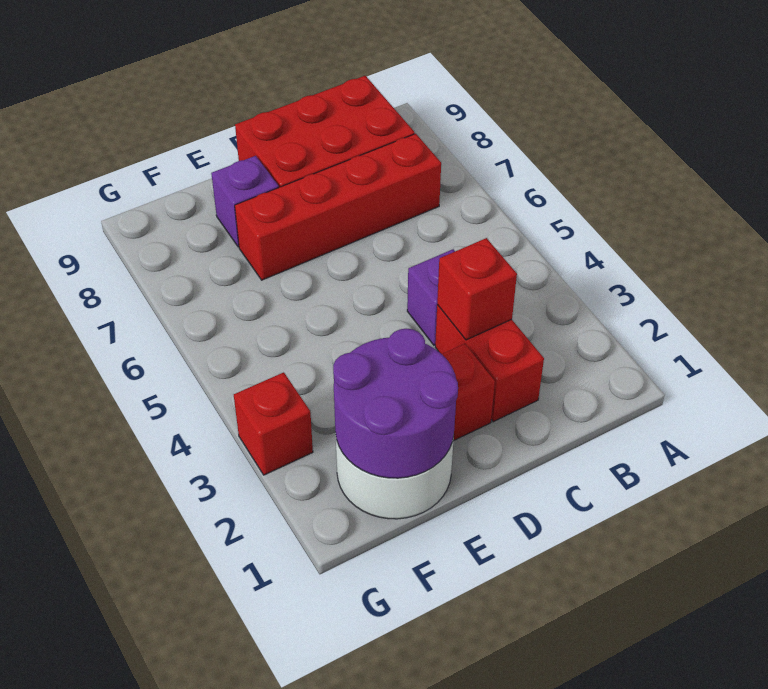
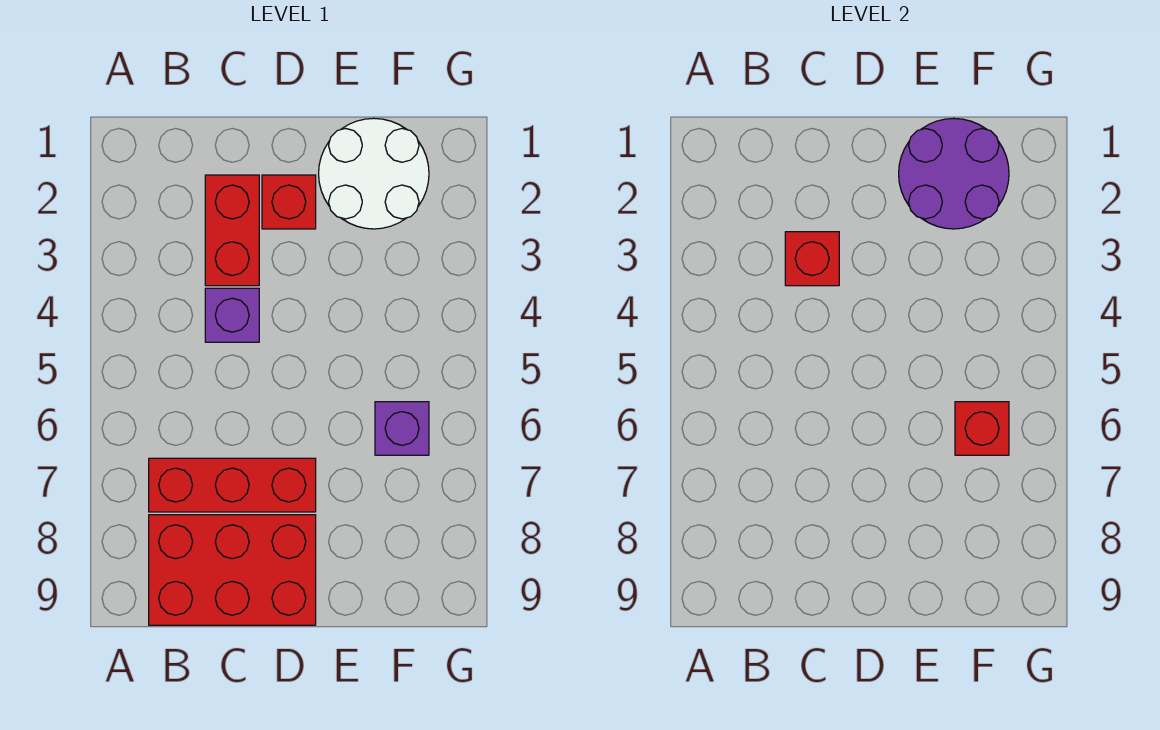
red brick B7:E7 level 1 -> red brick B7:D7 level 1
purple brick E8 level 1 -> purple brick F6 level 1
red brick G3 level 1 -> red brick F6 level 2

